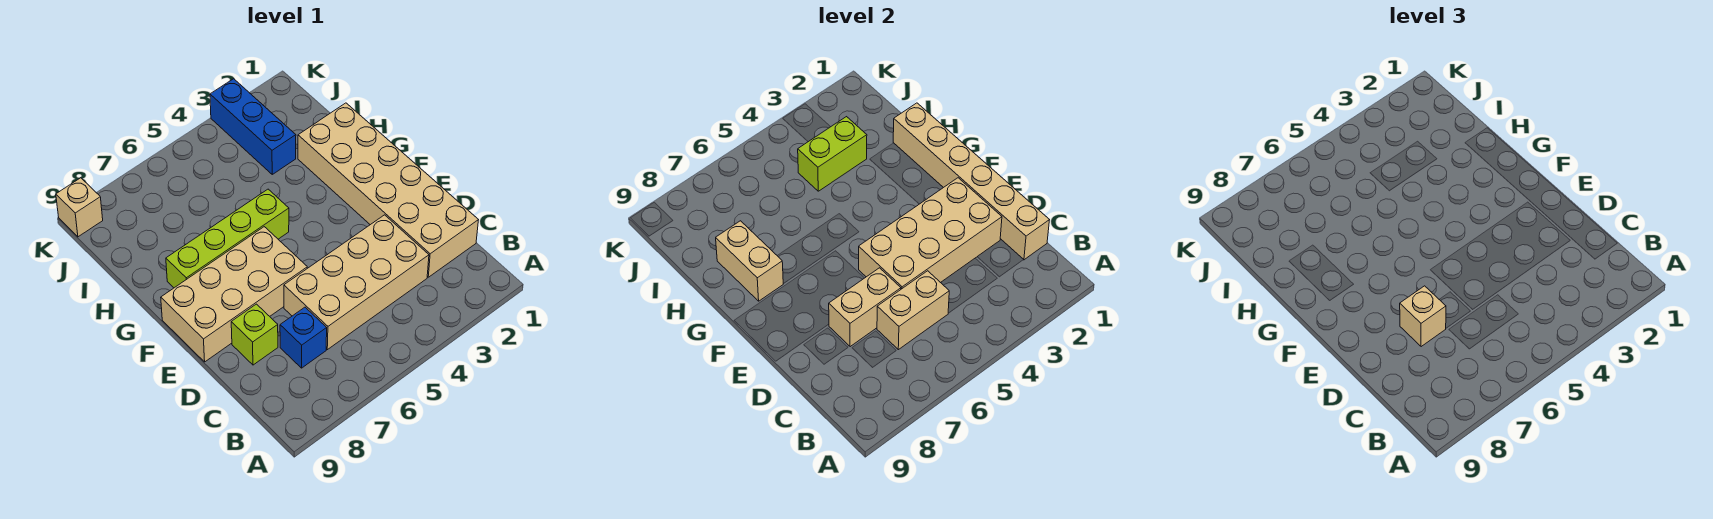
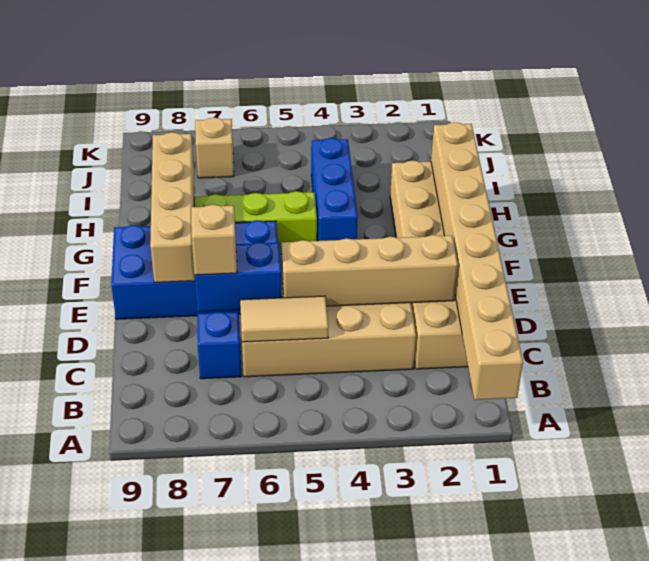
tan brick C1:H1 level 2 -> tan brick A1:H1 level 2
tan brick C5:C6 level 2 -> tan tile C5:C6 level 2
tan brick D2:E5 level 2 -> tan brick D2:D5 level 2
tan brick D6:D7 level 2 -> blue brick D6:D7 level 2
lime brick D8 level 1 -> none
tan brick E6:F9 level 1 -> blue brick E6:F9 level 1
tan brick G8:H8 level 2 -> tan brick E8:H8 level 2
blue brick I3:K3 level 1 -> blue brick G4:I4 level 1
lime brick I3:I4 level 2 -> none
tan brick K9 level 1 -> tan brick J7 level 1

